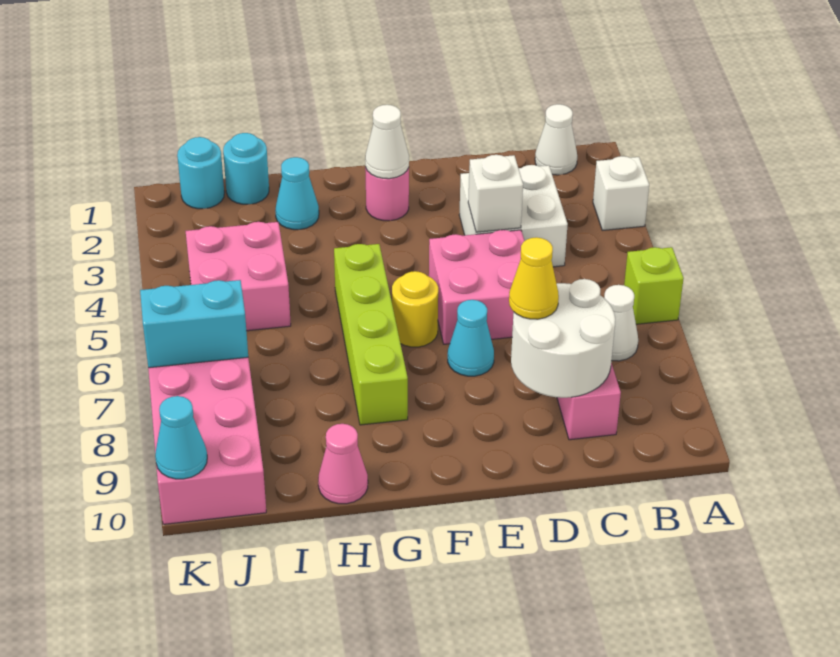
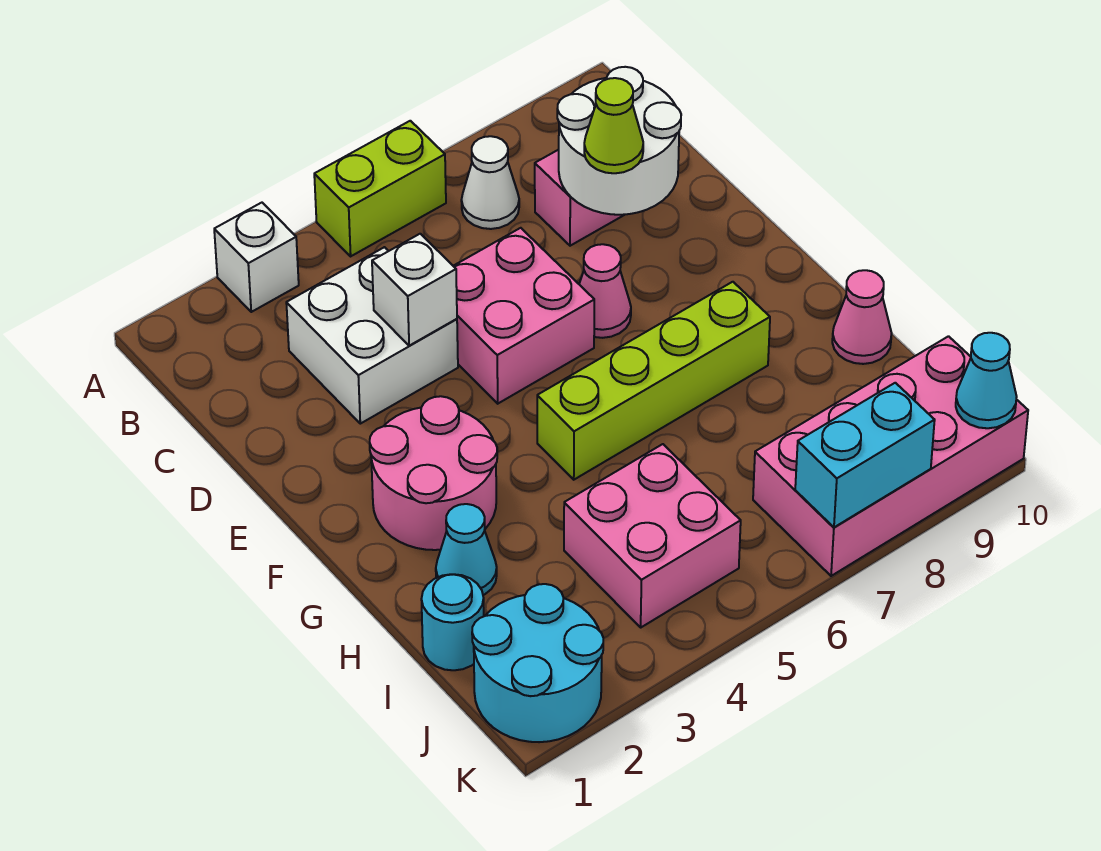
lime brick A6 level 1 -> lime brick A5:A6 level 1
white cone B1 level 1 -> none
yellow cone D8 level 3 -> lime cone D8 level 3
cyan cone E7 level 1 -> pink cone E7 level 1
pink round brick F2 level 1 -> pink round brick F2:G3 level 1
white cone F2 level 2 -> none
yellow round brick F6 level 1 -> none
cyan round brick J1 level 1 -> cyan round brick J1:K2 level 1
cyan brick J7:K7 level 2 -> cyan brick K7:K8 level 2

